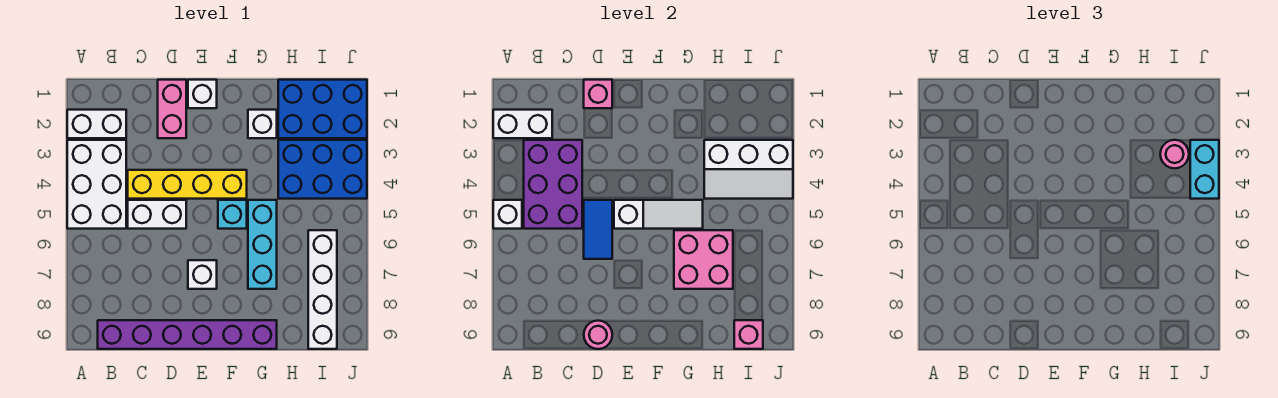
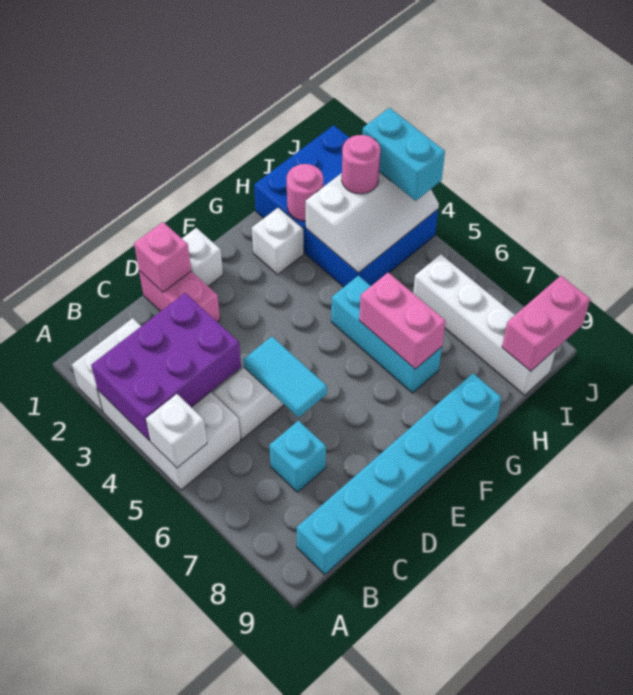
white brick A2:B2 level 2 -> none
purple brick B3:C5 level 2 -> purple brick A3:C4 level 2
purple brick B9:G9 level 1 -> cyan brick B9:G9 level 1
yellow brick C4:F4 level 1 -> none
blue tile D5:D6 level 2 -> cyan tile D5:D6 level 2
pink round brick D9 level 2 -> pink round brick H2 level 2
white slope E5:G5 level 2 top E -> none
white brick E7 level 1 -> none
cyan brick F5 level 1 -> cyan brick C7 level 1
pink brick G6:H7 level 2 -> pink brick G6:G7 level 2
pink brick I9 level 2 -> pink brick I9:J9 level 2

